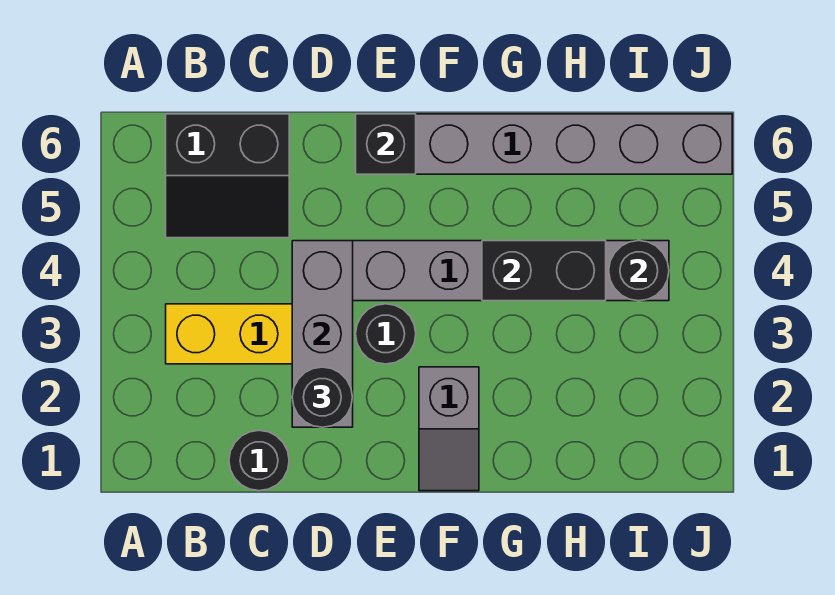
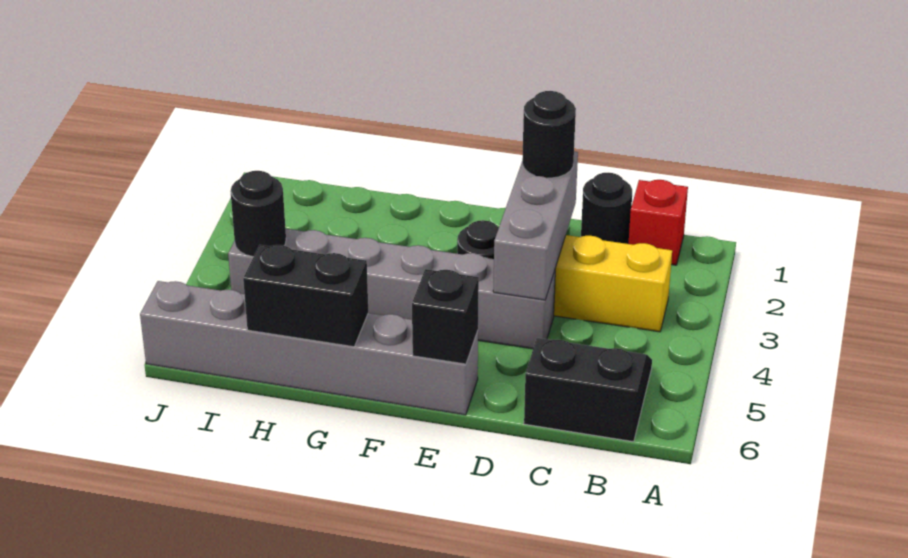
none -> red brick B1 level 1
grey slope F1:F2 level 1 top 2 -> none
black brick G4:H4 level 2 -> black brick G6:H6 level 2

